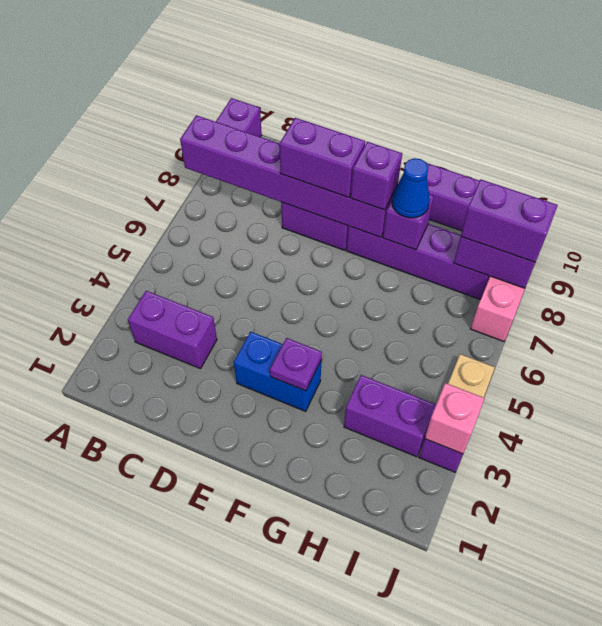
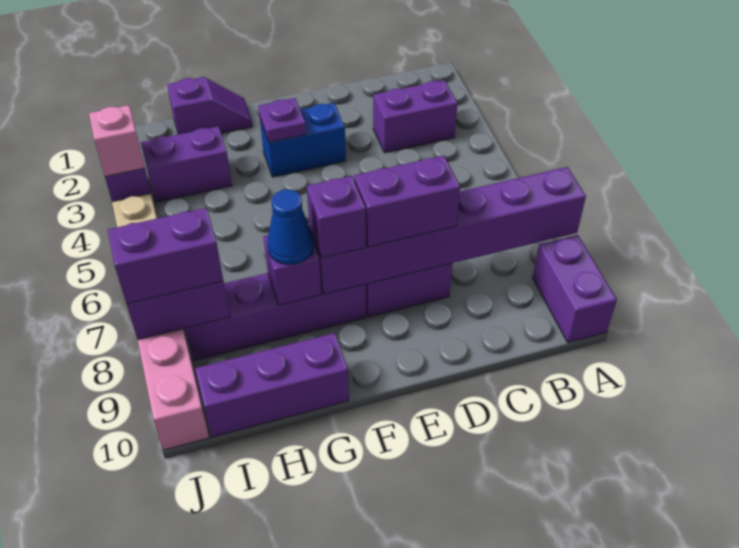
none -> purple slope G1:H1 level 1 top H

